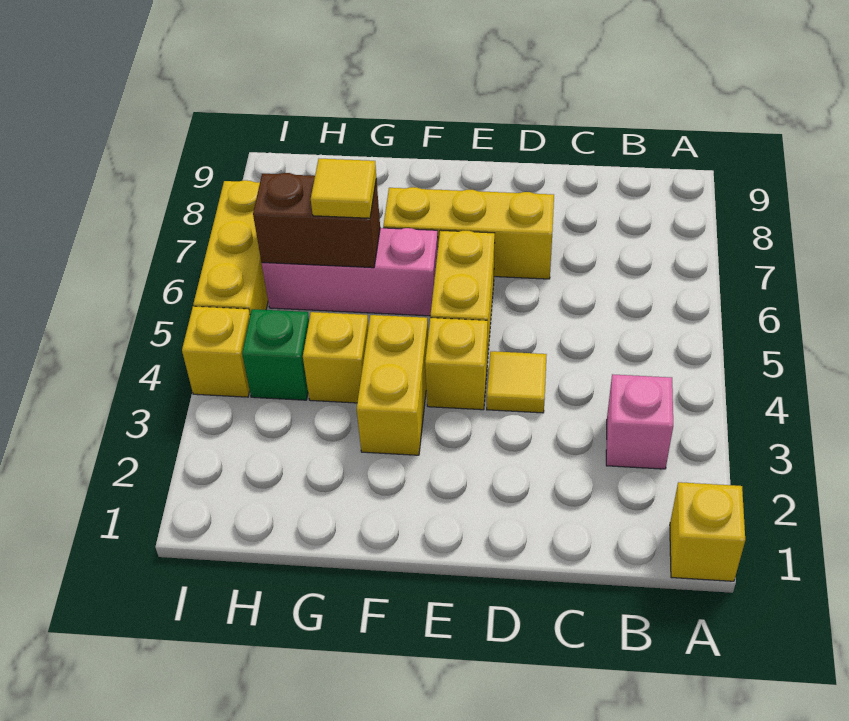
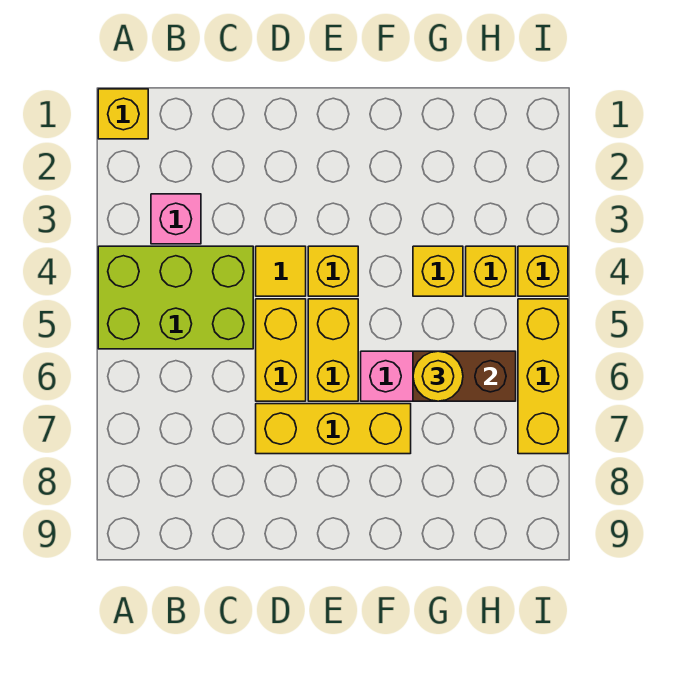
none -> lime brick A4:C5 level 1
yellow brick F3:F4 level 1 -> yellow brick D5:D6 level 1
yellow tile G6 level 3 -> yellow round brick G6 level 3
green brick H4 level 1 -> yellow brick H4 level 1

